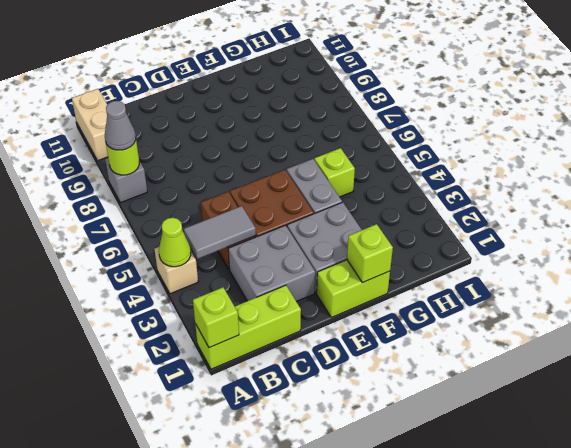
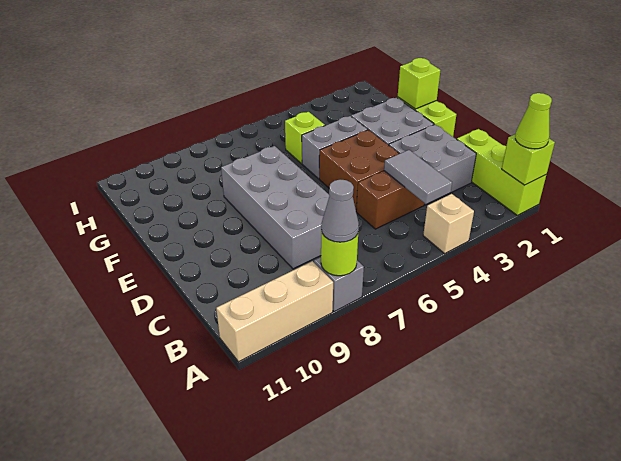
lime cone A4 level 2 -> lime cone A1 level 3
tan brick A10:A11 level 1 -> tan brick A9:A11 level 1
none -> grey brick C7:F8 level 1

